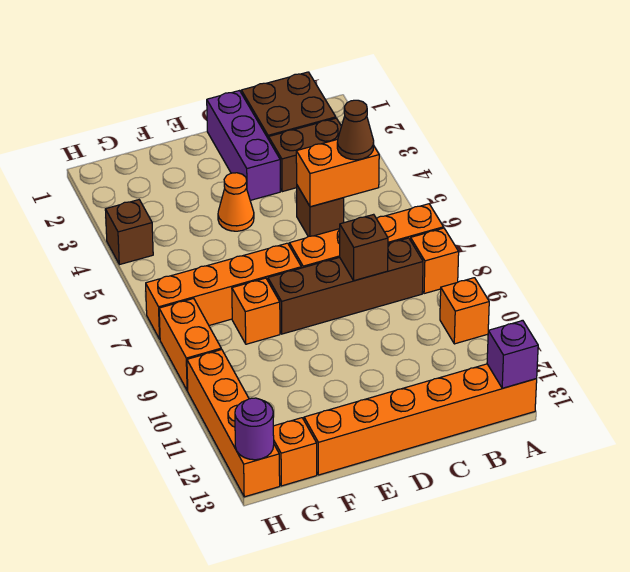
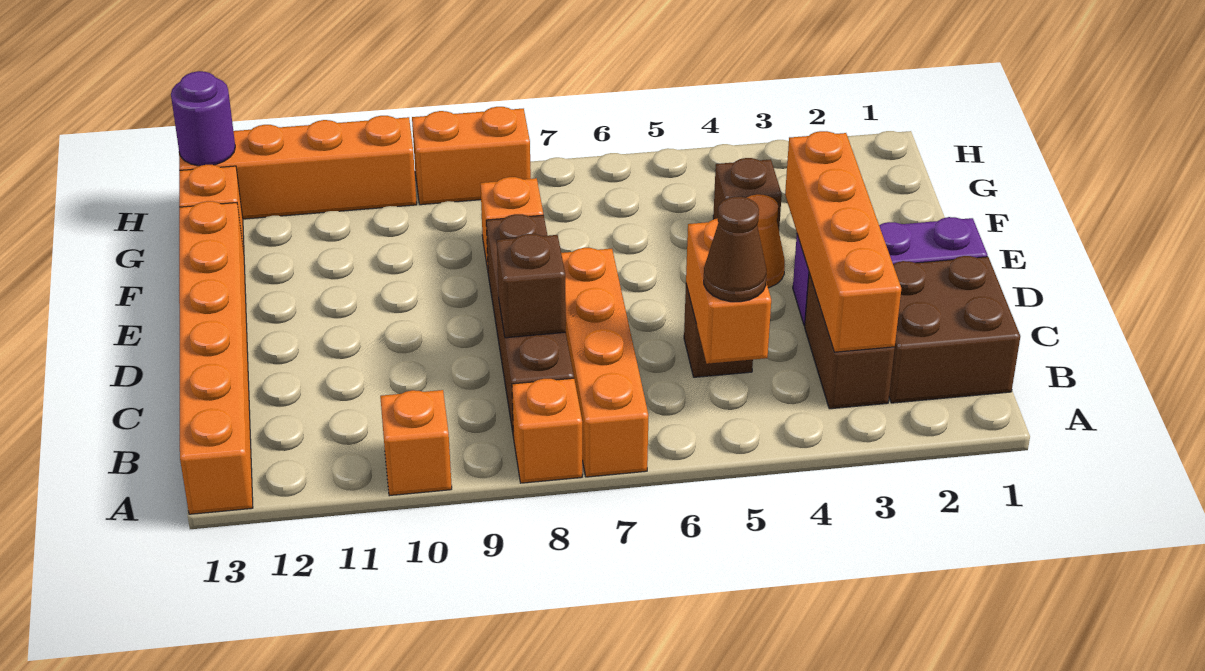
purple brick A13 level 2 -> none
orange brick E7:H7 level 1 -> orange brick B3:E3 level 2
brown brick H4 level 1 -> brown brick F4 level 1

